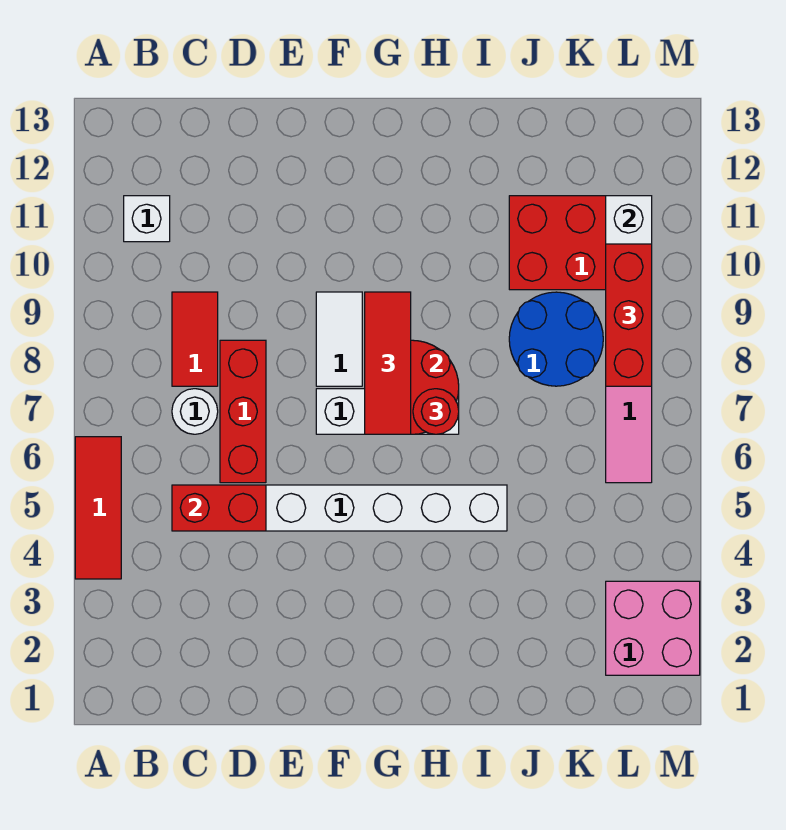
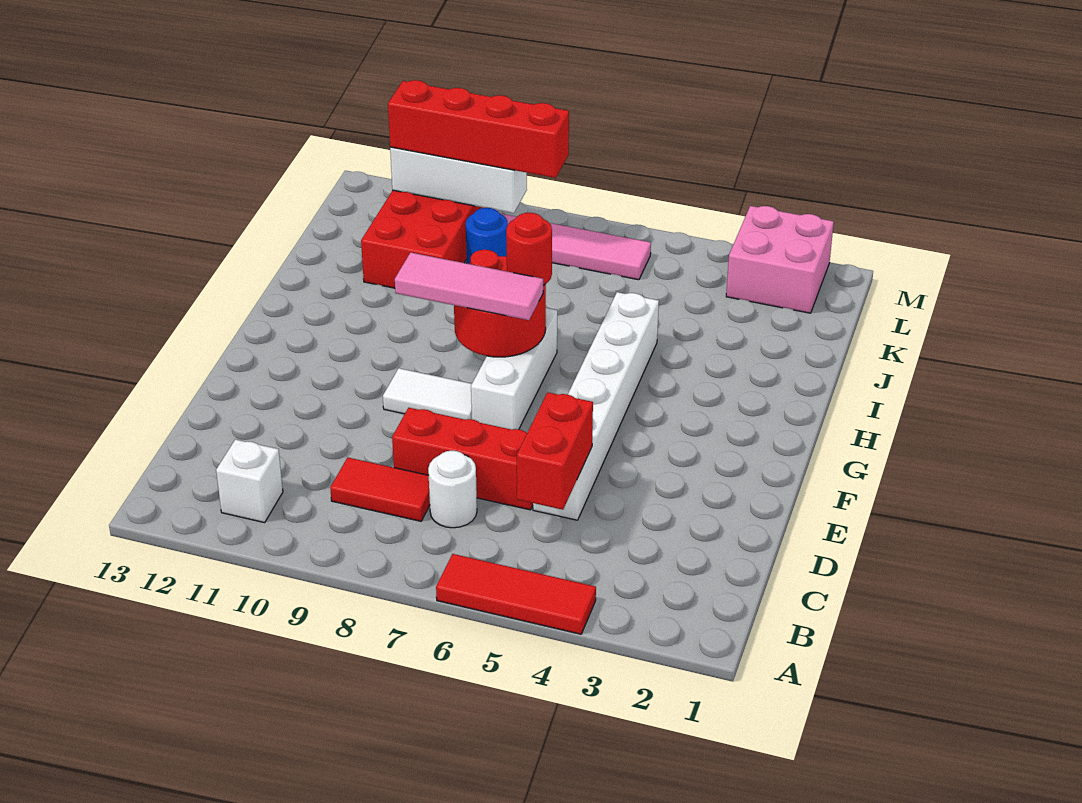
red tile G7:G9 level 3 -> pink tile G7:G9 level 3
blue round brick J8:K9 level 1 -> blue round brick K9 level 1
red brick L8:L10 level 3 -> red brick L8:L11 level 3

